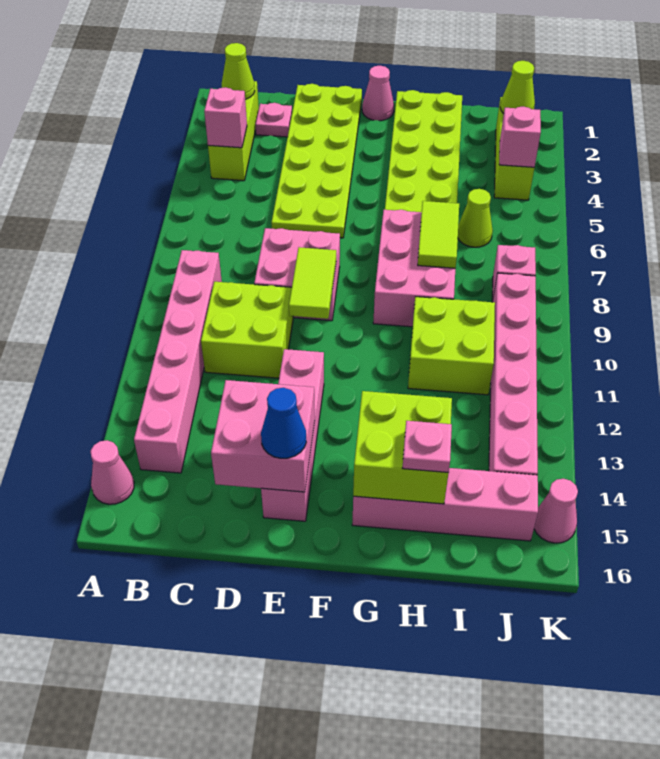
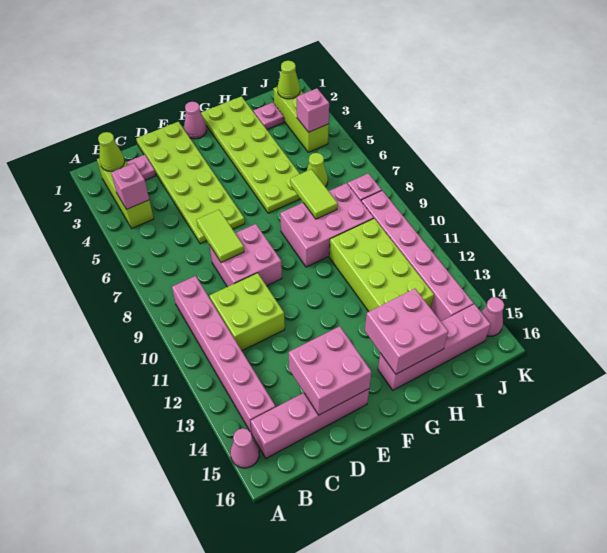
lime tile E9:E10 level 2 -> lime tile D7:D8 level 2
pink brick E12:E15 level 1 -> pink brick B15:E15 level 1
blue cone E15 level 3 -> none
pink brick G7:H9 level 1 -> pink brick G8:I9 level 1
lime brick G14:H15 level 2 -> pink brick G14:H15 level 2
lime brick H10:I11 level 1 -> lime brick H10:I13 level 1
pink plate H15 level 3 -> pink plate I2 level 1

